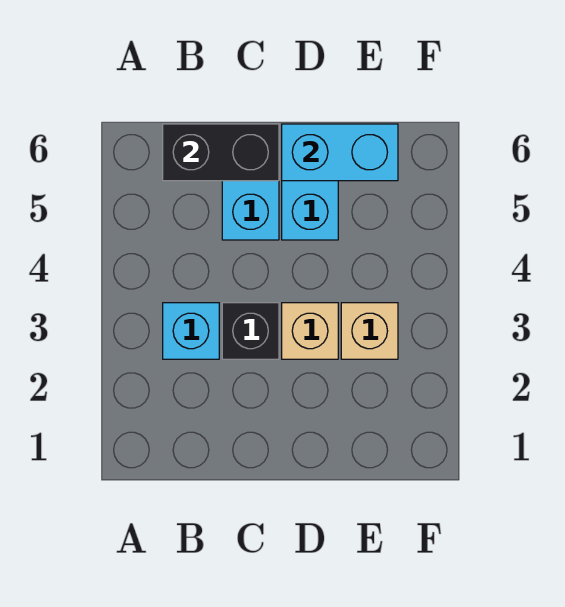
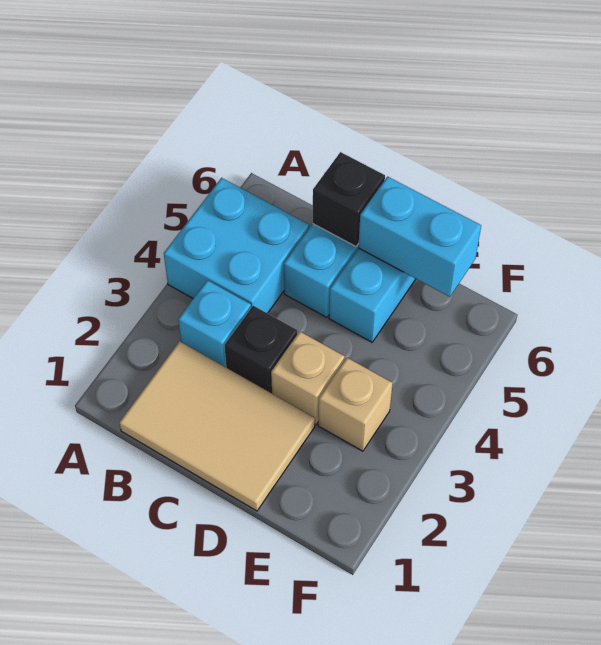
none -> cyan brick A4:B5 level 1
none -> tan tile B1:D2 level 1
black brick B6:C6 level 2 -> black brick C6 level 2

